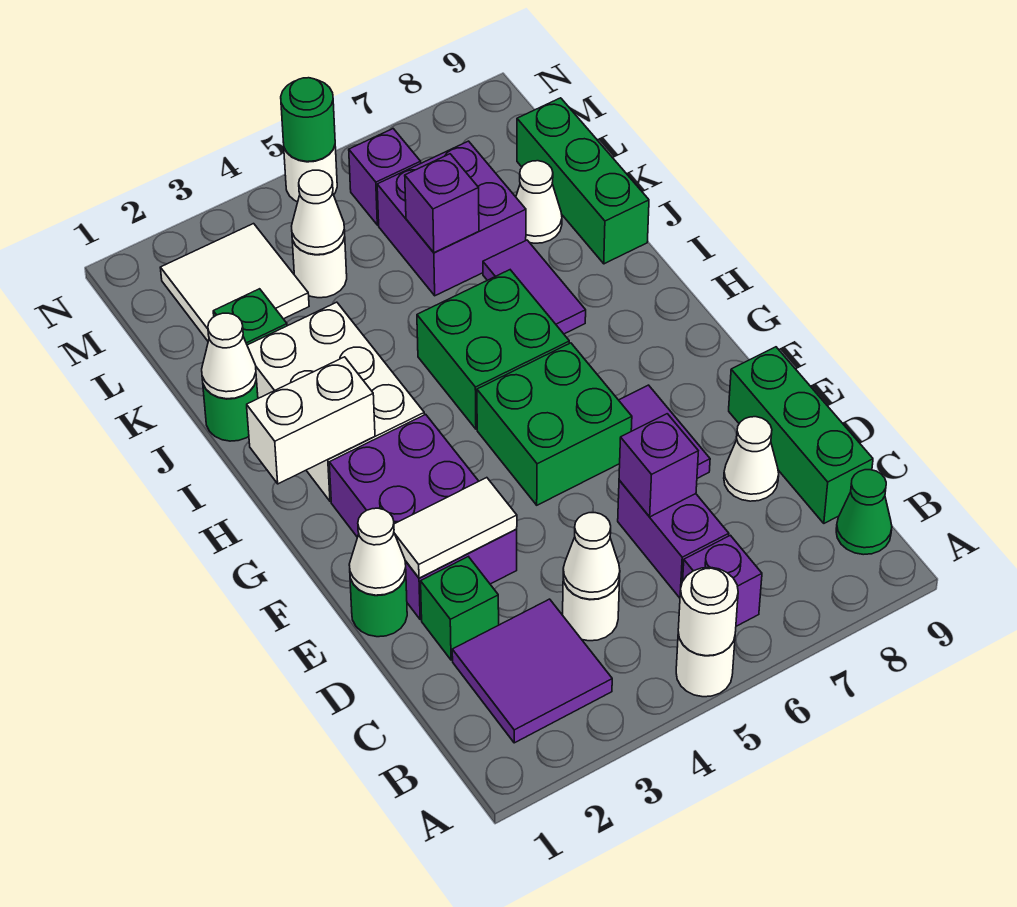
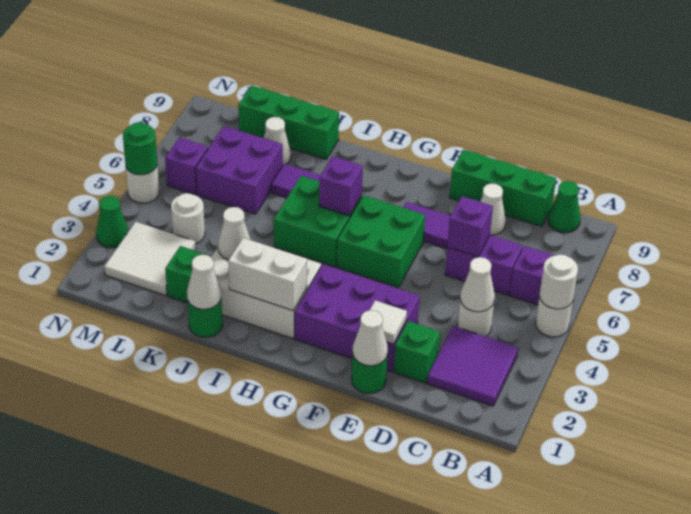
white tile E2:E3 level 2 -> white tile E2 level 2
white brick H1:H2 level 2 -> white brick H2:I2 level 2
purple brick K6 level 2 -> purple brick H6 level 2
white cone L4 level 2 -> white cone J3 level 2
none -> green cone N3 level 1

